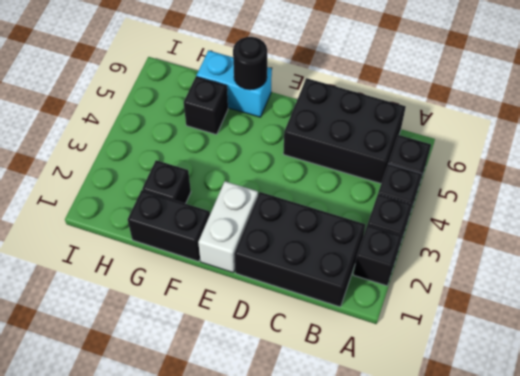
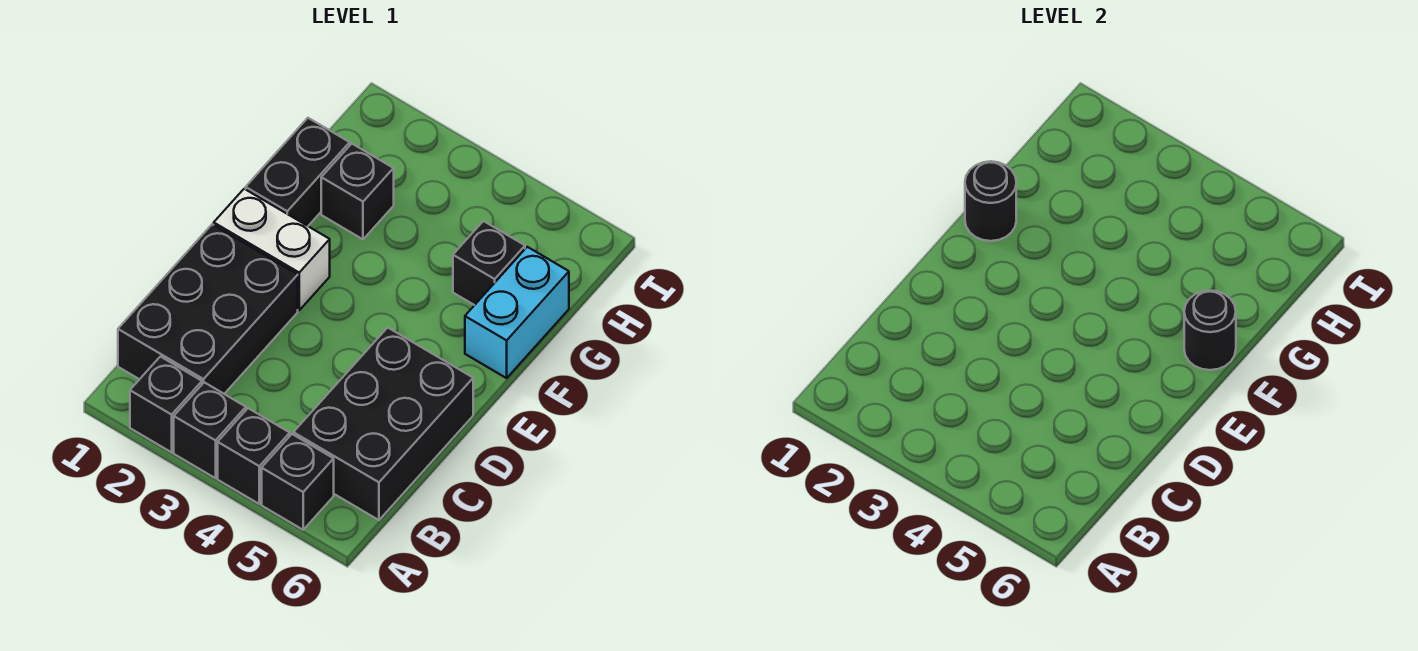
none -> black round brick F1 level 2

